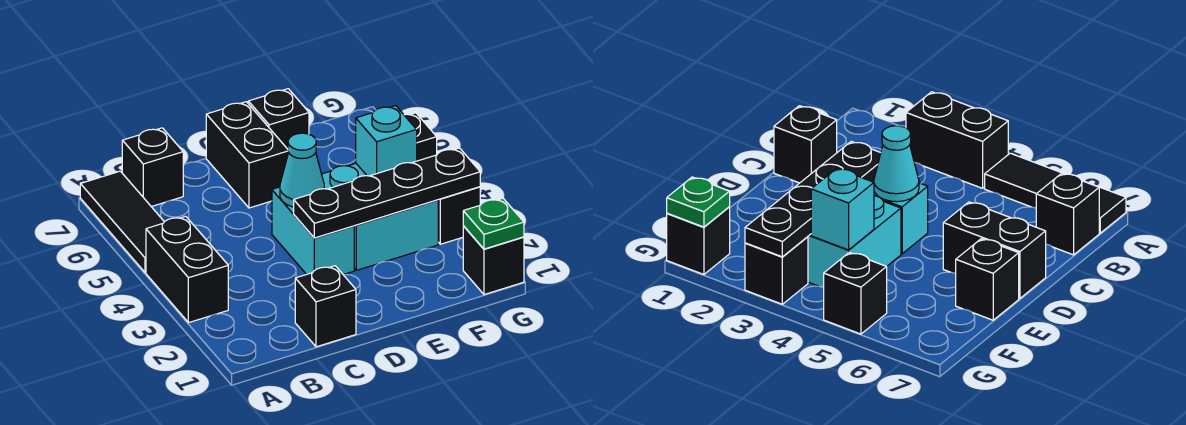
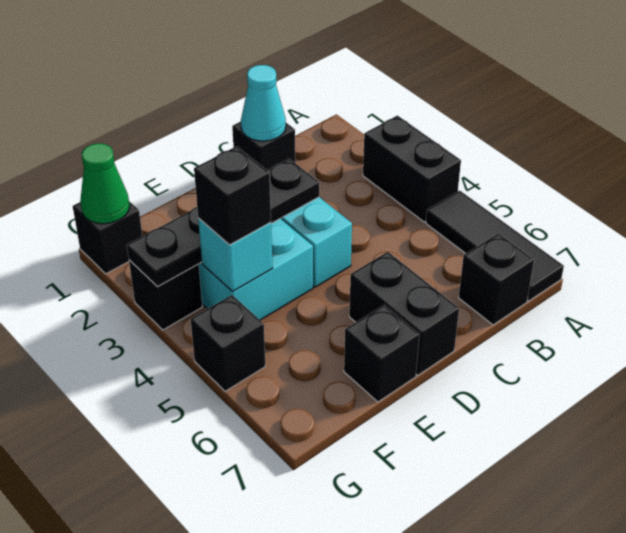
cyan cone D4 level 2 -> cyan cone C1 level 2
none -> black brick F4 level 3
green plate G1 level 2 -> green cone G1 level 2

